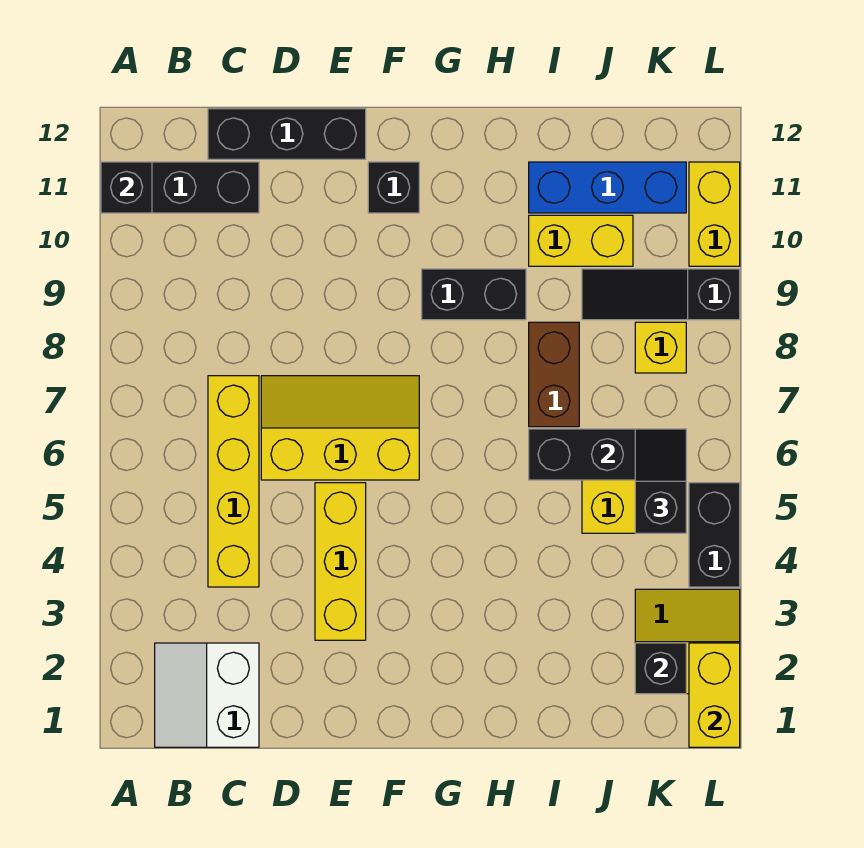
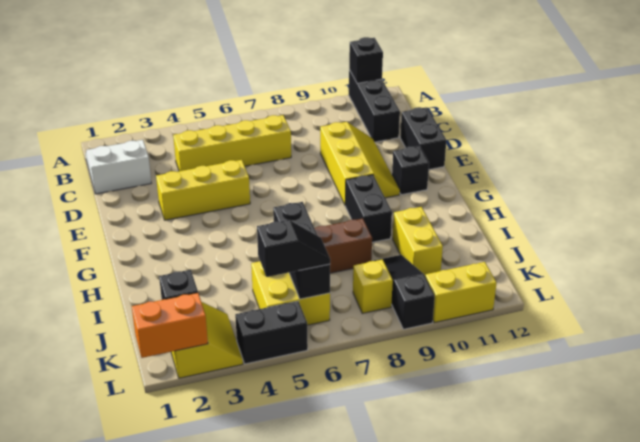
black brick C12:E12 level 1 -> black brick D12:E12 level 1
yellow slope D6:F7 level 1 top 6 -> yellow slope D9:F10 level 1 top 9
blue brick I11:K11 level 1 -> none
yellow brick L1:L2 level 2 -> orange brick L1:L2 level 2

